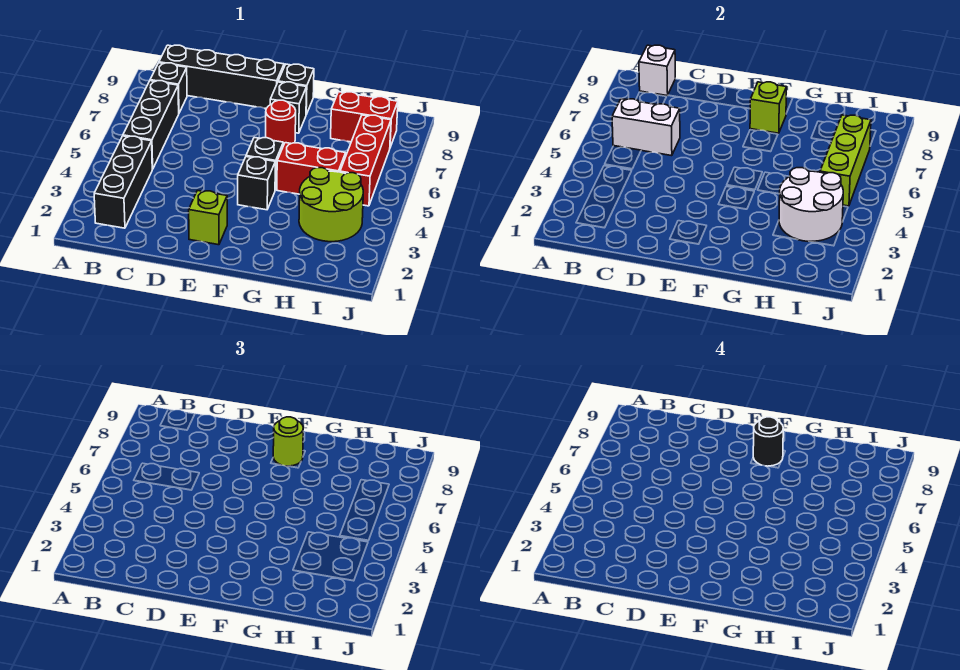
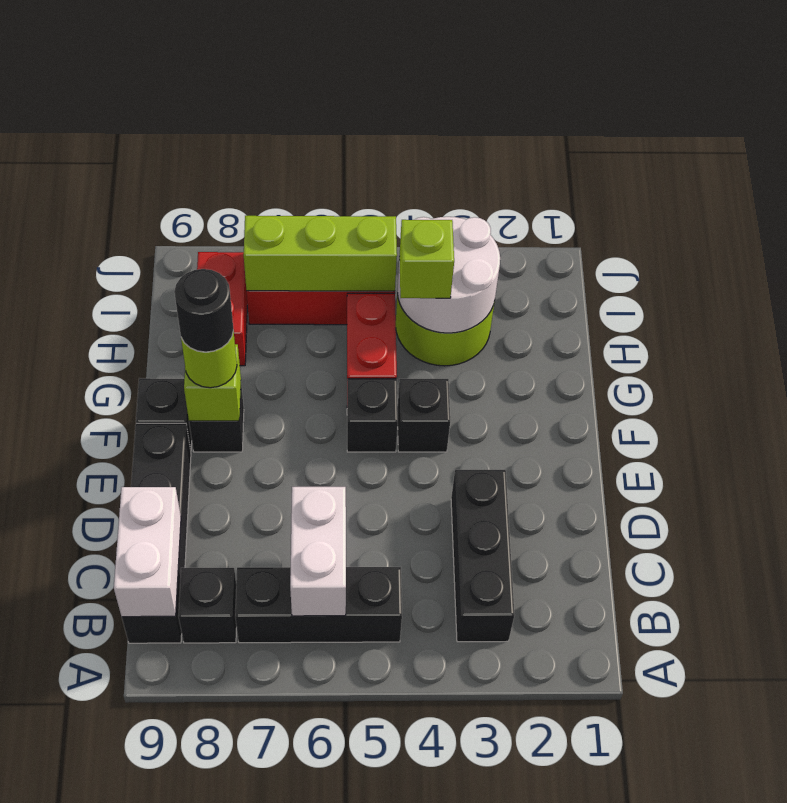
black brick B2:B4 level 1 -> black brick B3:D3 level 1
white brick B9 level 2 -> white brick B9:C9 level 2
lime brick E2 level 1 -> lime brick H4 level 3
red round brick F7 level 1 -> none

